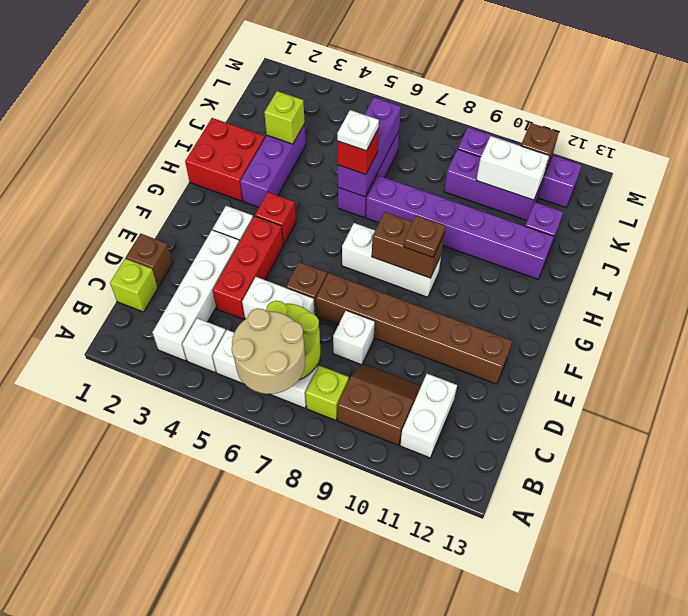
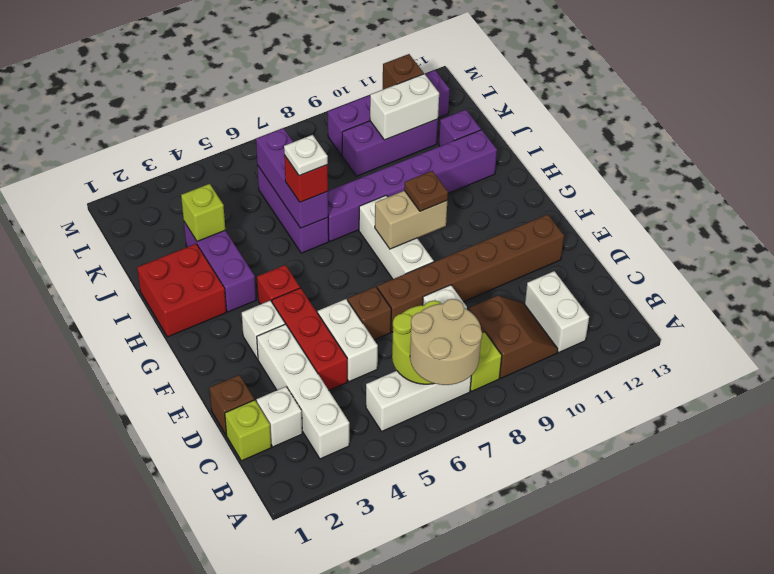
white brick B4 level 1 -> white brick C2 level 1
brown slope B9:C10 level 1 top B -> brown slope B9:C10 level 1 top 9
white brick D5:D6 level 1 -> white brick D5:E5 level 1
white brick G7:G9 level 1 -> white brick F8:H8 level 1
brown brick G8:G9 level 2 -> tan brick G8:G9 level 2

